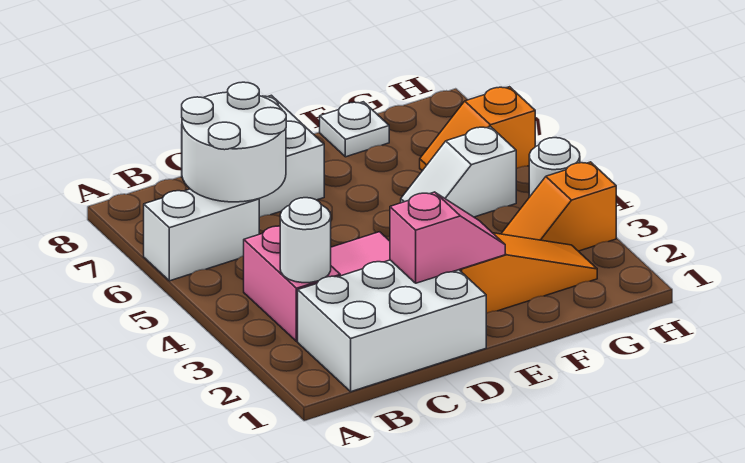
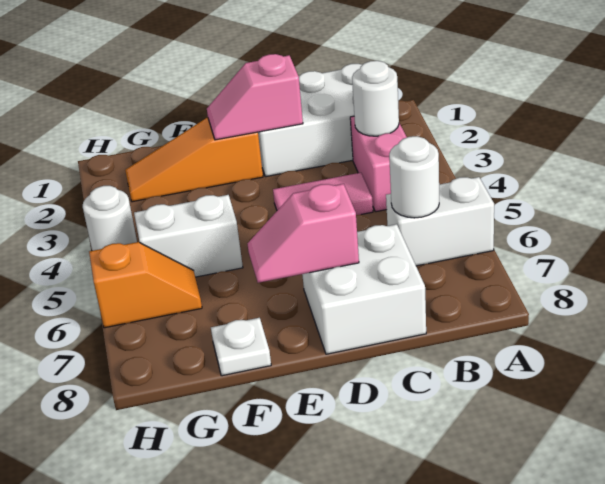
white round brick B6:C7 level 2 -> white round brick B6 level 2
none -> pink slope D7:E7 level 2 top D
white slope F5:G5 level 1 top G -> white brick F5:G5 level 1
orange slope G3:H3 level 1 top H -> none

